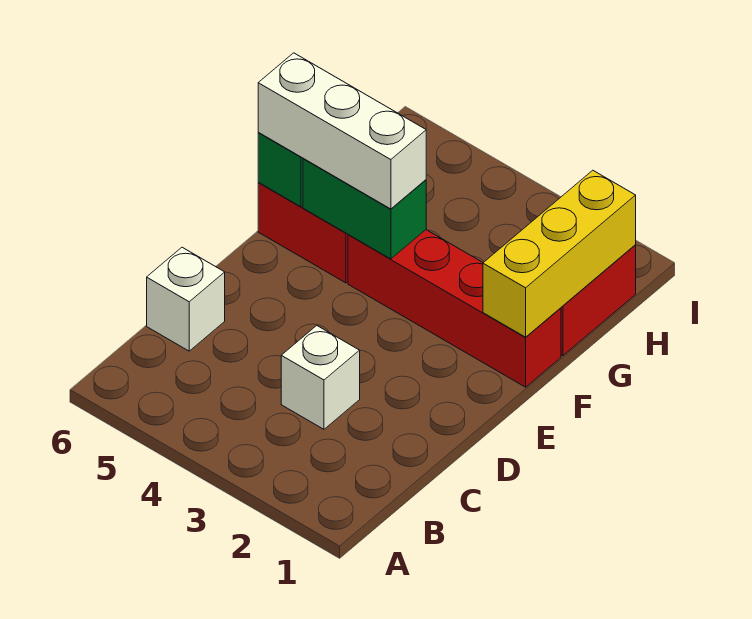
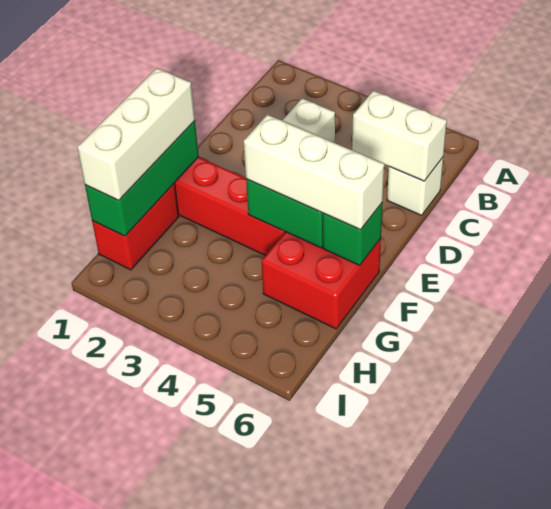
none -> white brick C5:C6 level 2
yellow brick F1:H1 level 2 -> green brick F1:H1 level 2
none -> white brick F1:H1 level 3

